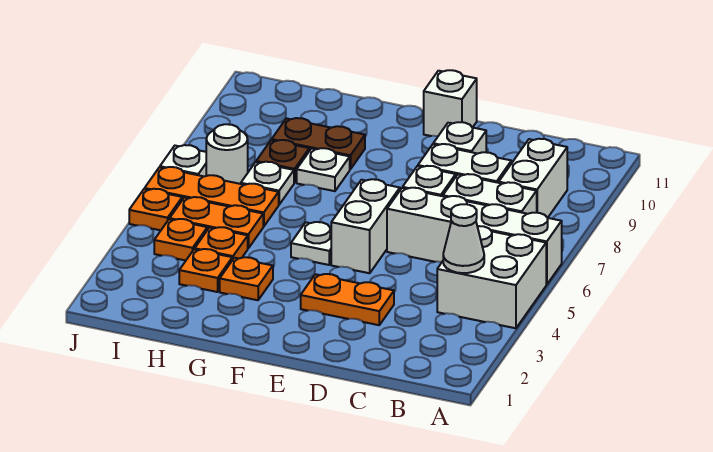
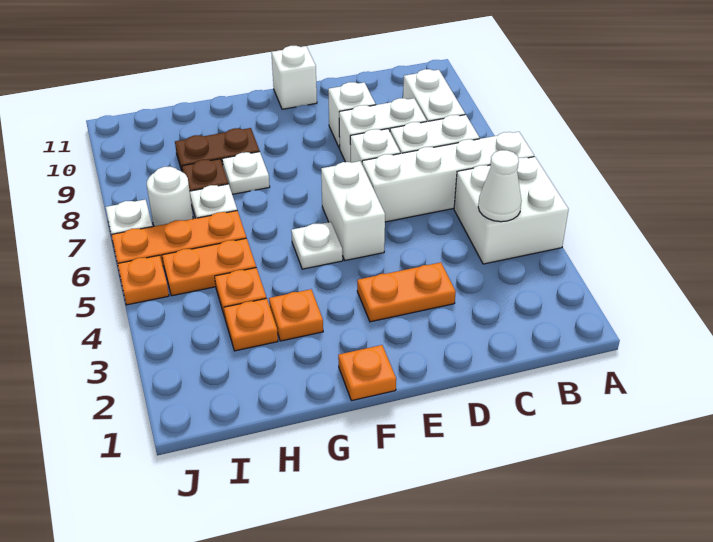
orange plate I4 level 1 -> orange plate F1 level 1

